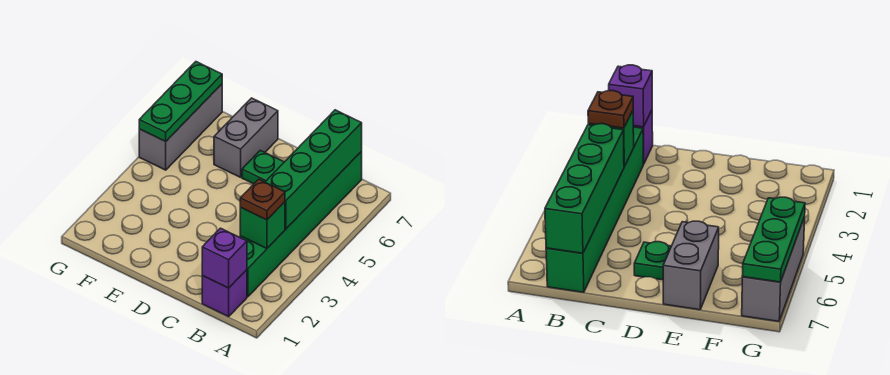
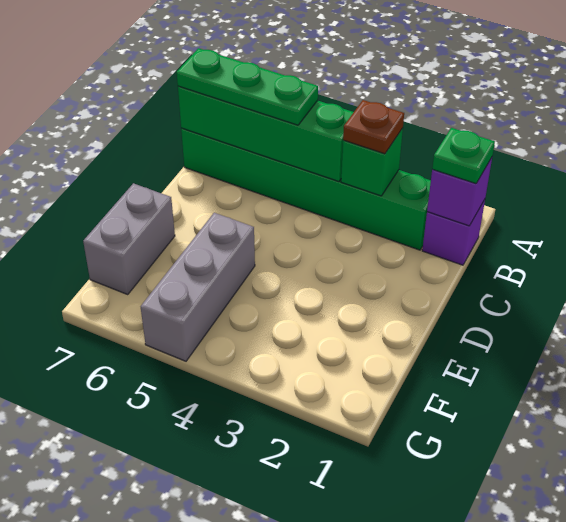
green plate D6 level 1 -> green plate B1 level 3
grey brick E6:E7 level 1 -> grey brick E7:F7 level 1
grey brick G5:G7 level 1 -> grey brick E5:G5 level 1
green plate G5:G7 level 2 -> green plate B5:B7 level 3

